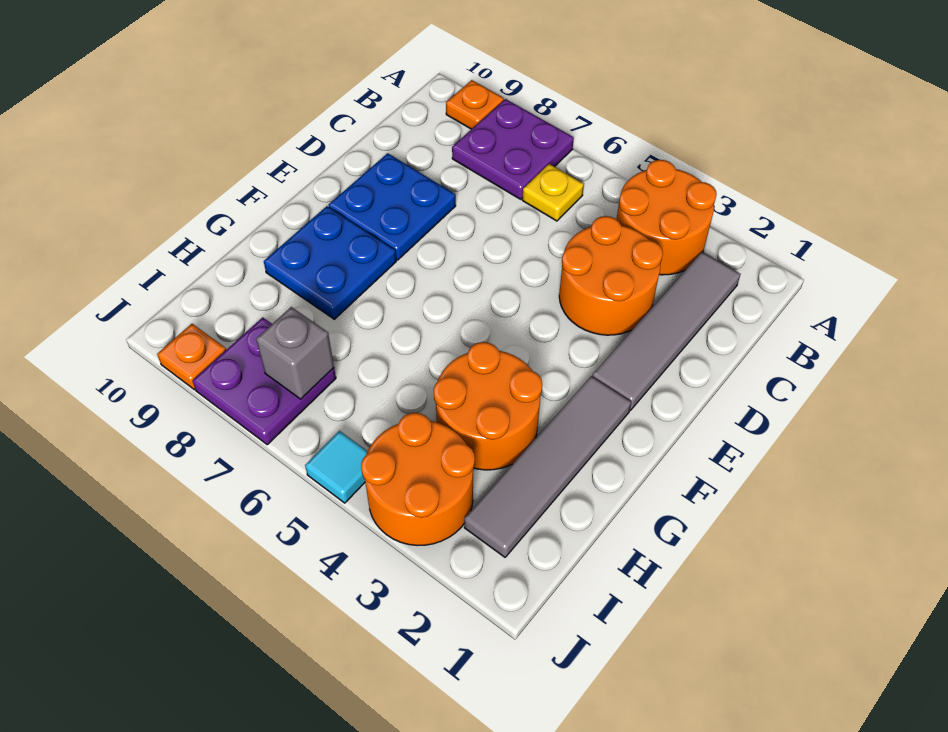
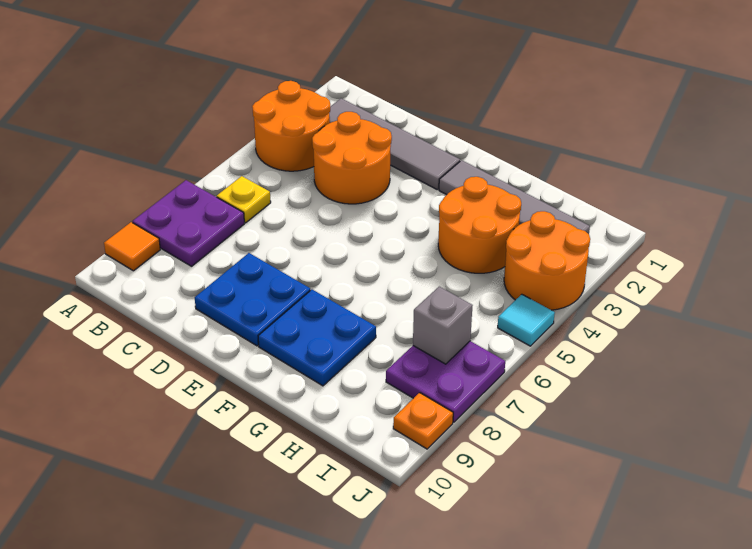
orange plate A9 level 1 -> orange tile A9 level 1

